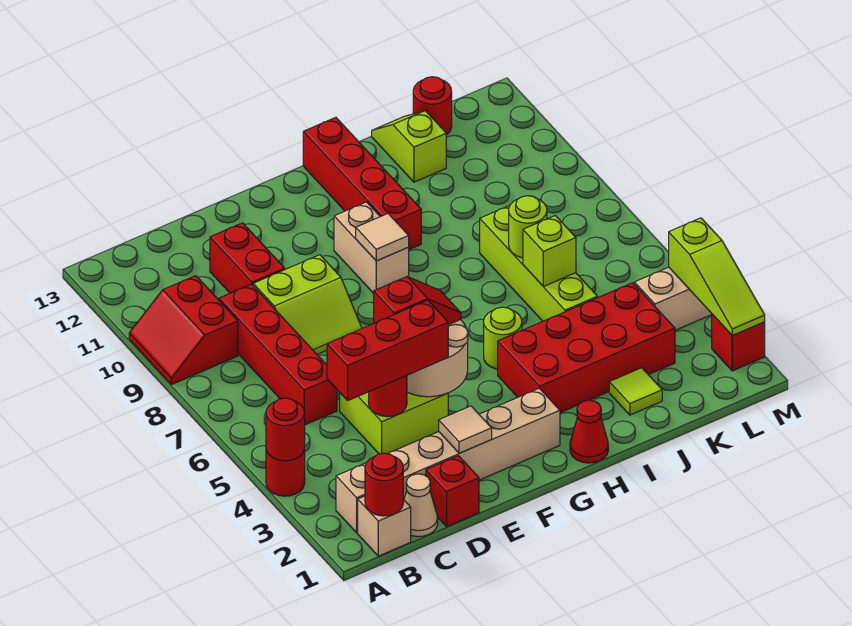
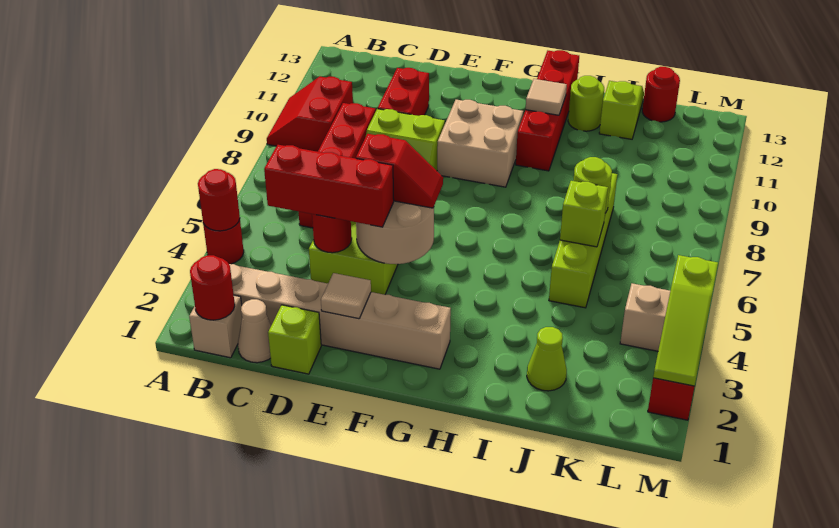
red brick D1 level 1 -> lime brick D1 level 1
tan brick G9:G10 level 1 -> tan brick F9:G10 level 1
tan tile G9 level 2 -> tan tile H11 level 2
red cone H1 level 1 -> none
red brick H3:K4 level 1 -> none
lime round brick H5 level 1 -> lime round brick I12 level 1
lime tile J2 level 1 -> lime cone J2 level 1

